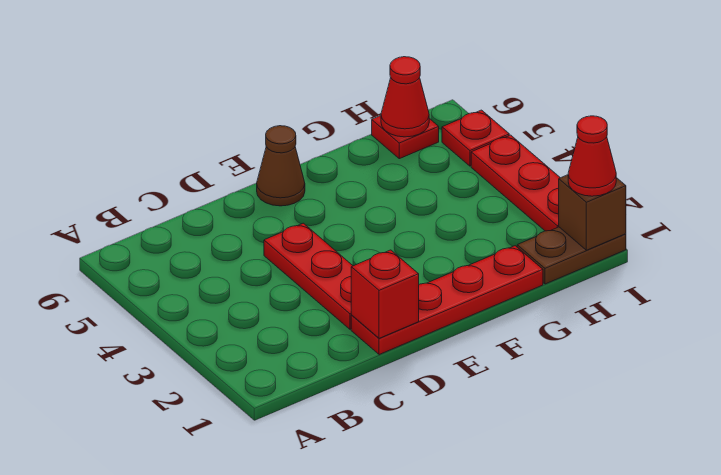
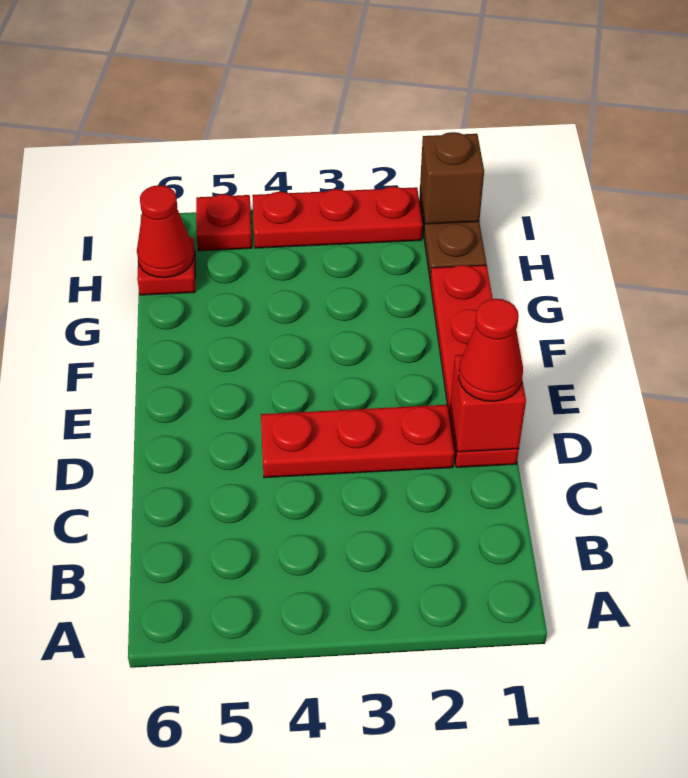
brown cone E6 level 1 -> none
red cone I1 level 3 -> red cone D1 level 3

